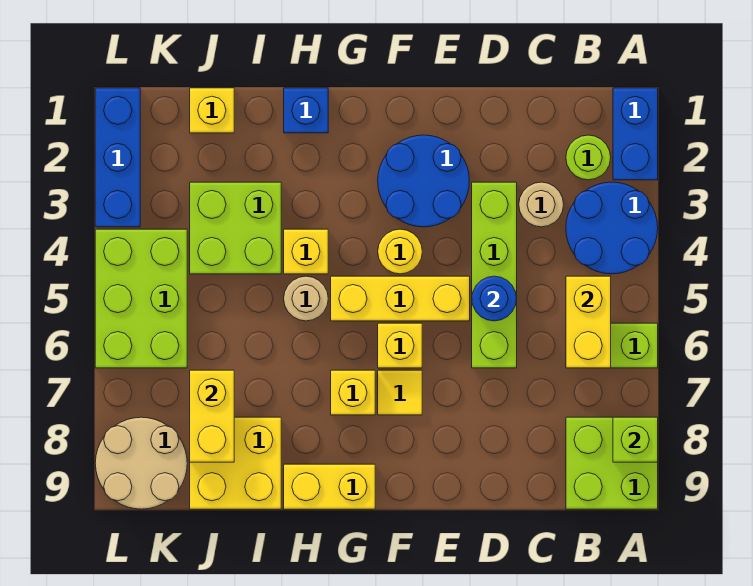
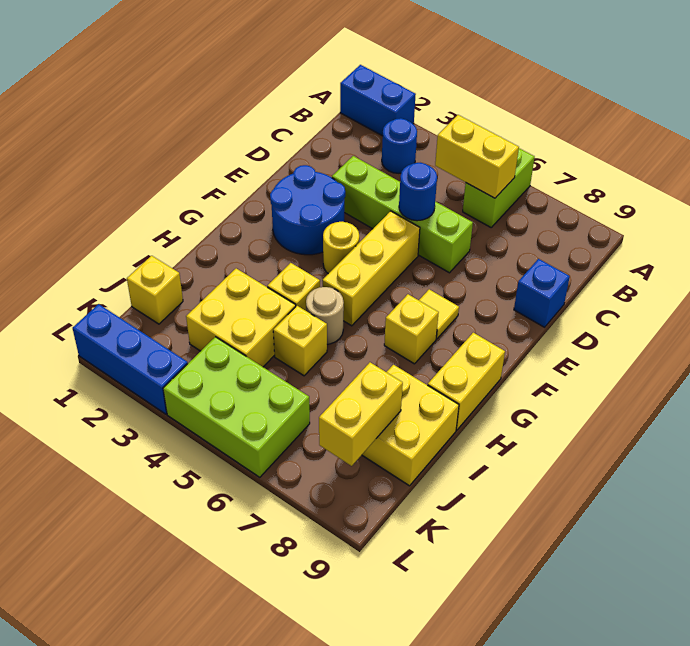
blue round brick A3:B4 level 1 -> blue round brick B3 level 1
lime brick A8:B9 level 1 -> none
lime brick A8 level 2 -> none
lime round brick B2 level 1 -> none
tan round brick C3 level 1 -> none
yellow brick F6 level 1 -> yellow brick I5 level 1
blue brick H1 level 1 -> blue brick D9 level 1
lime brick I3:J4 level 1 -> yellow brick I3:J4 level 1
yellow brick J7:J8 level 2 -> yellow brick J8:K8 level 2
tan round brick K8:L9 level 1 -> none

